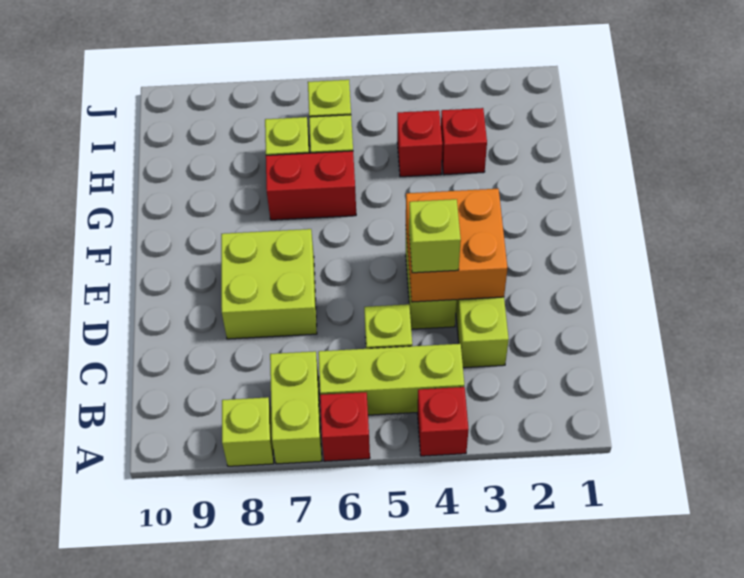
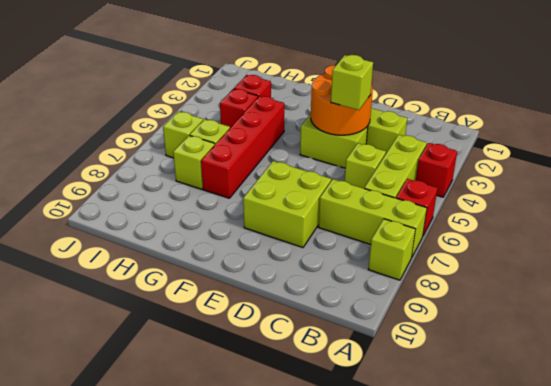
lime brick A7:B7 level 1 -> lime brick A7:C7 level 1
orange brick D3:E4 level 2 -> orange round brick D3:E4 level 2
red brick G6:G7 level 1 -> red brick G4:G7 level 1

